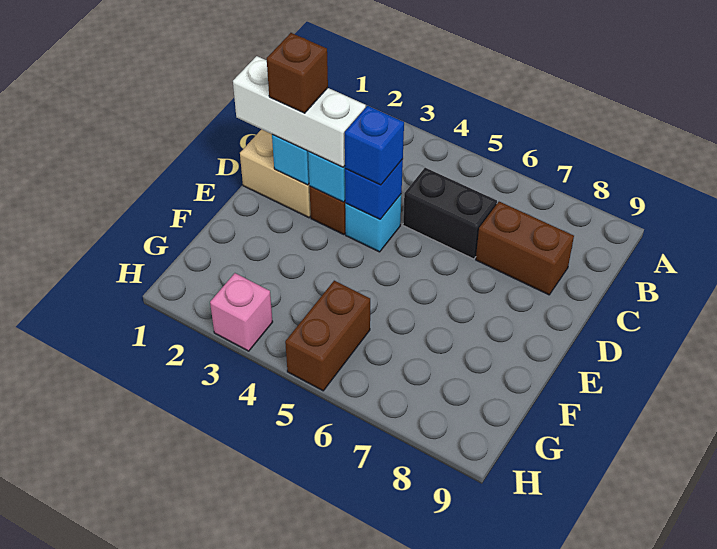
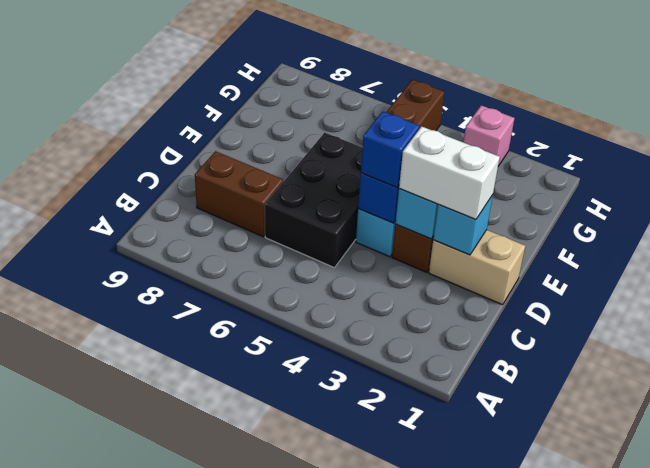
black brick C5:C6 level 1 -> black brick C5:E6 level 1
white brick D1:D3 level 3 -> white brick D2:D3 level 3
brown brick D2 level 4 -> none

